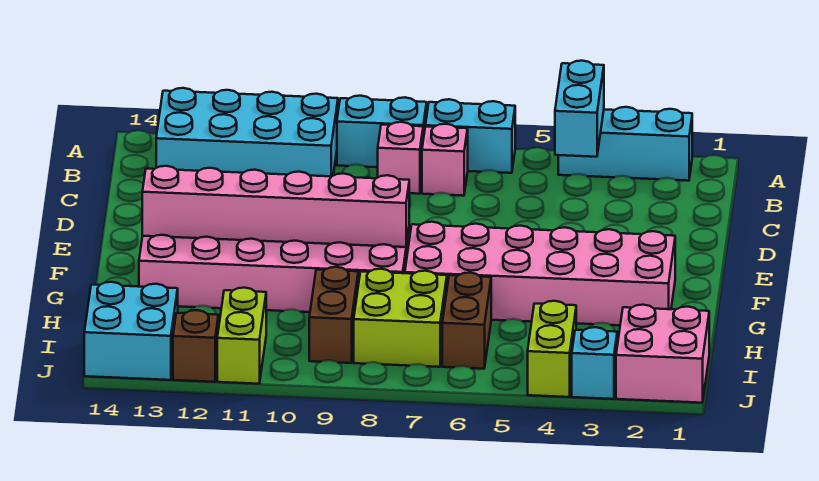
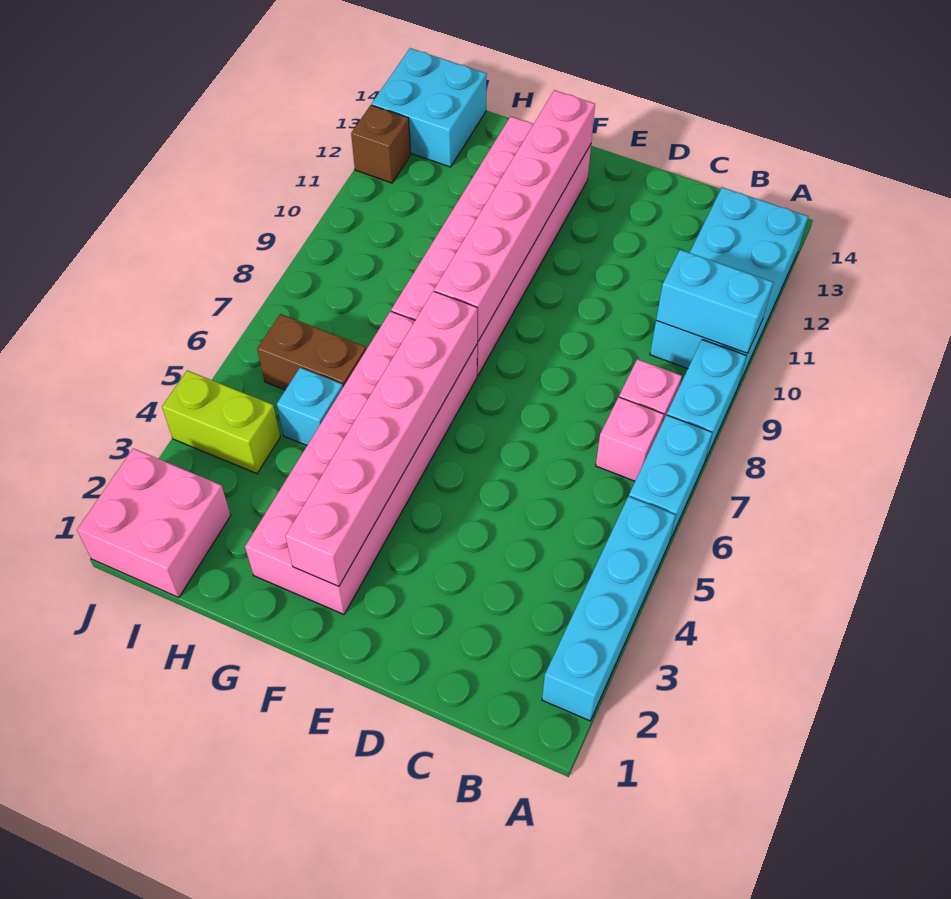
cyan brick A2:A4 level 1 -> cyan brick A2:A5 level 1
cyan brick A4:B4 level 2 -> cyan brick A10:B10 level 2
none -> pink brick F2:F7 level 2
lime brick H7:I8 level 1 -> none
brown brick H9:I9 level 1 -> none
lime brick I11:J11 level 1 -> none
cyan brick J3 level 1 -> cyan brick H5 level 1

